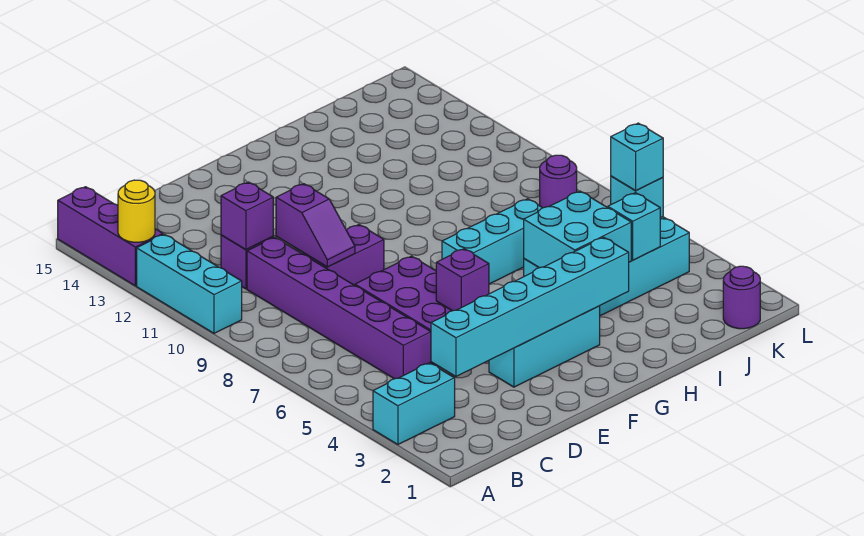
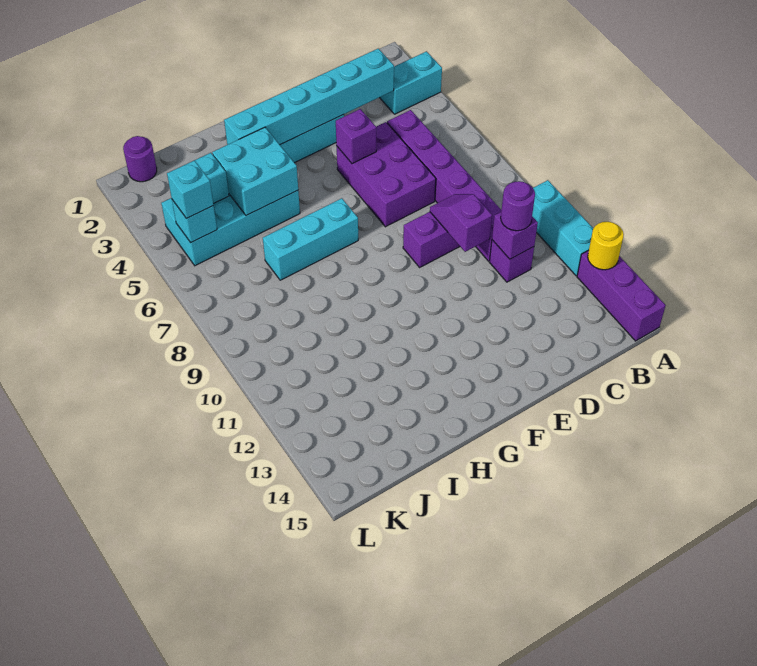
purple round brick K8 level 1 -> purple round brick C11 level 3

